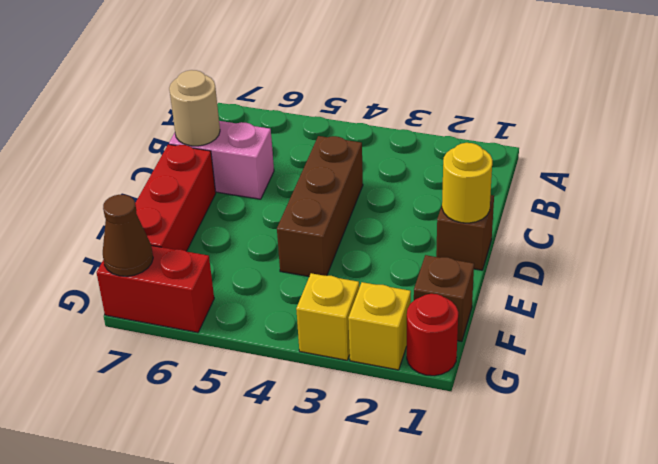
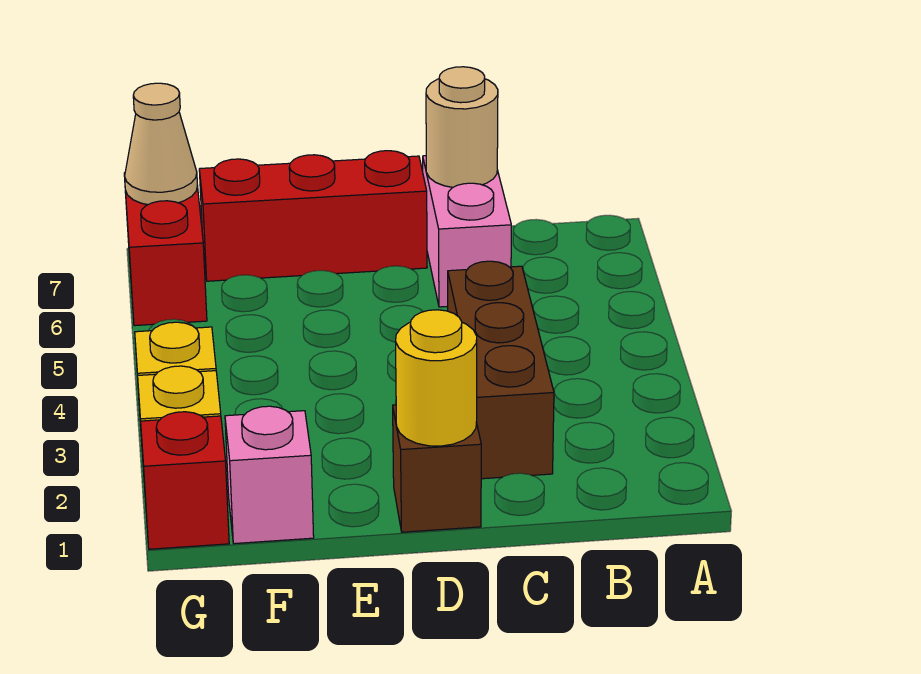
brown brick C4:E4 level 1 -> brown brick C2:C4 level 1
brown brick F1 level 1 -> pink brick F1 level 1
red round brick G1 level 1 -> red brick G1 level 1
brown cone G7 level 2 -> tan cone G7 level 2

